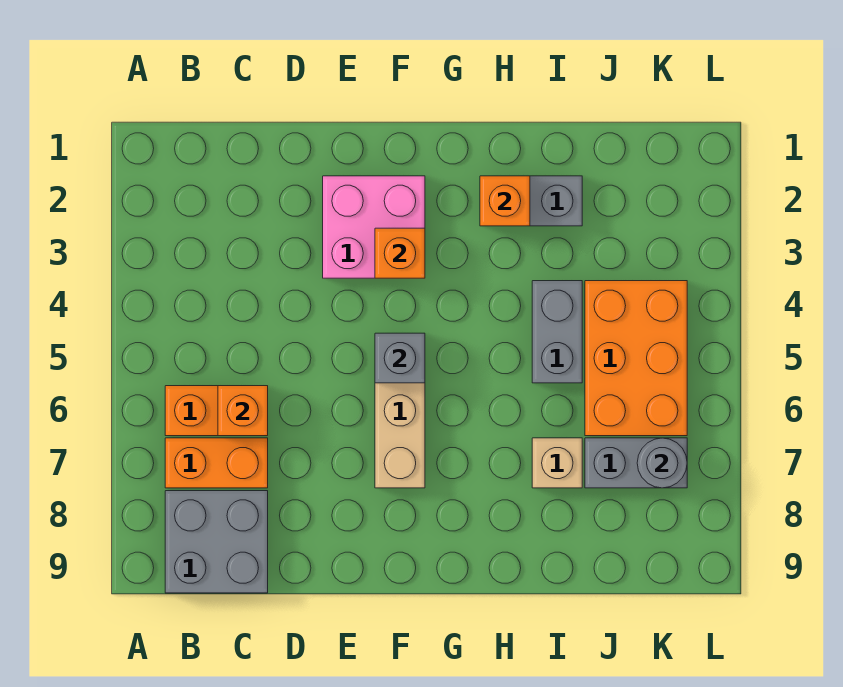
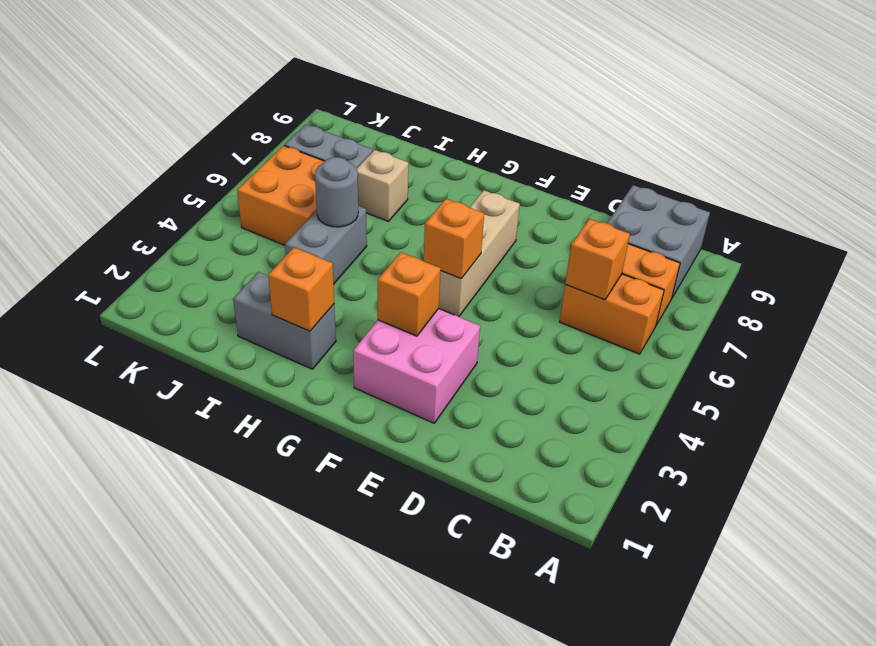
grey brick F5 level 2 -> orange brick F5 level 2
orange brick J4:K6 level 1 -> orange brick J5:K6 level 1
grey round brick K7 level 2 -> grey round brick I5 level 2

